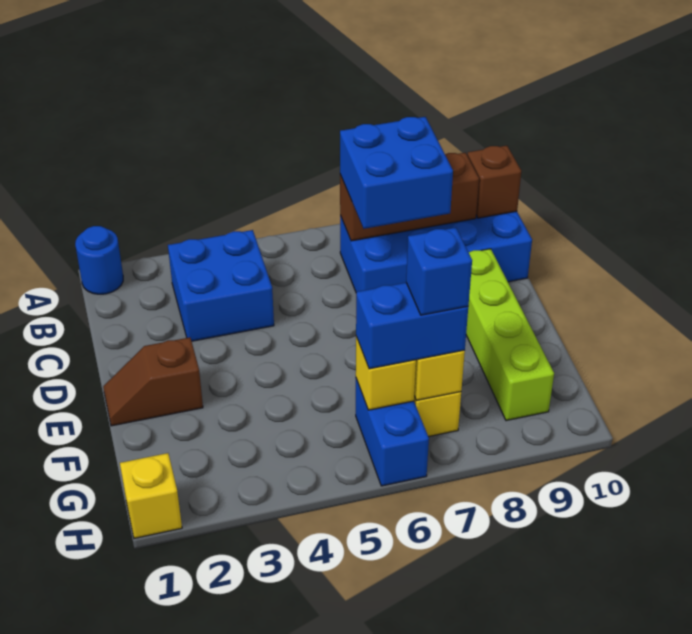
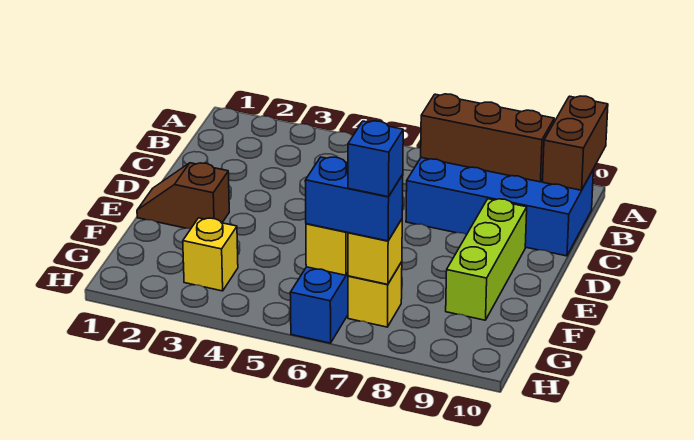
blue round brick A1 level 1 -> none
blue brick B3:C4 level 1 -> none
blue brick B7:C8 level 3 -> none
brown brick B10 level 2 -> brown brick A10:B10 level 2
lime brick D9:G9 level 1 -> lime brick D9:F9 level 1
yellow brick H1 level 1 -> yellow brick G3 level 1

